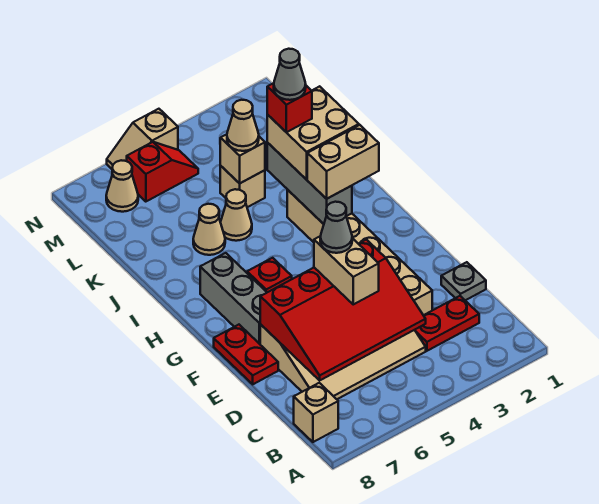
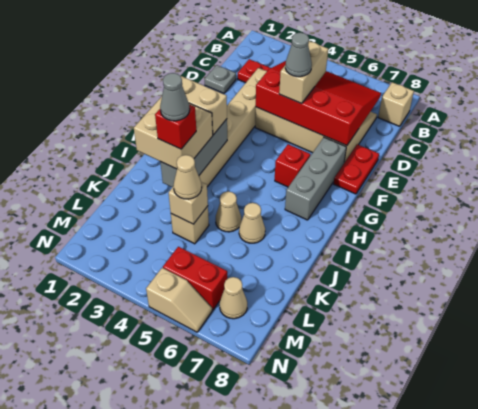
red slope M5:M6 level 1 top 6 -> red brick M5:M6 level 1

